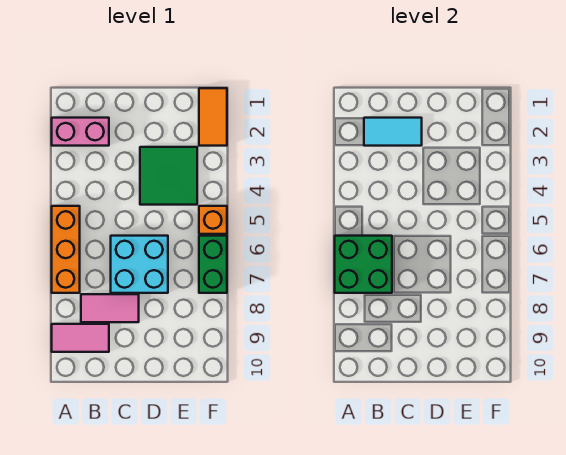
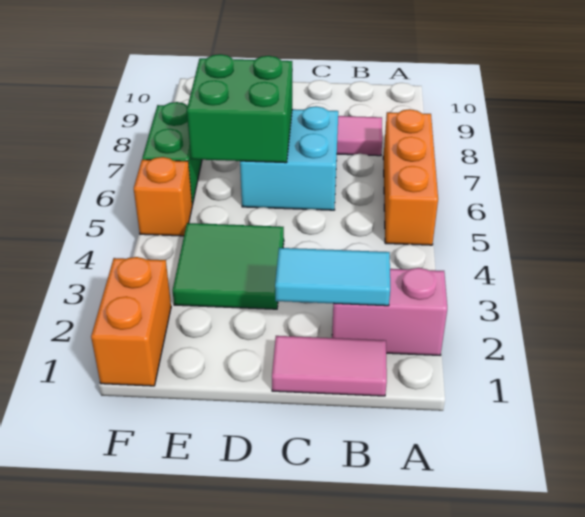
green brick A6:B7 level 2 -> green brick D6:E7 level 2
pink tile A9:B9 level 1 -> pink tile B1:C1 level 1
orange tile F1:F2 level 1 -> orange brick F1:F2 level 1

